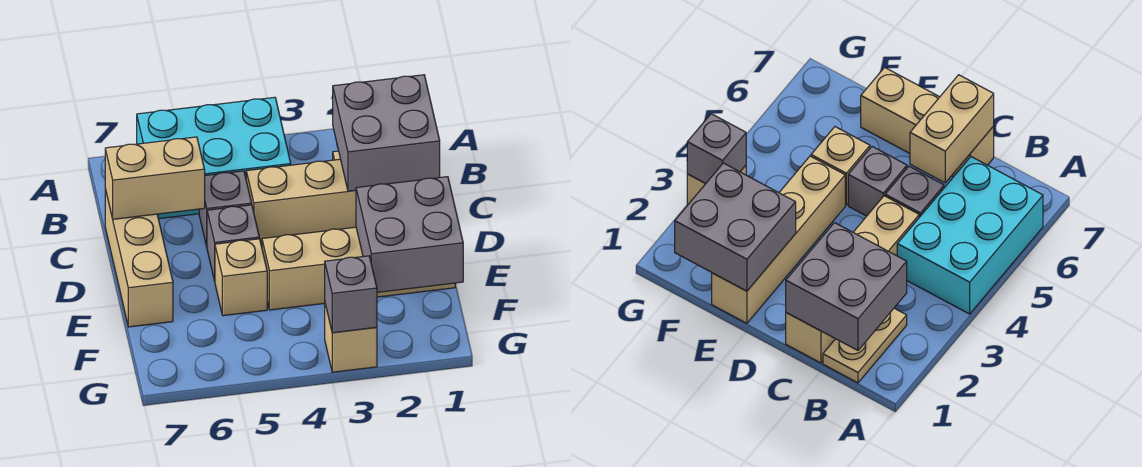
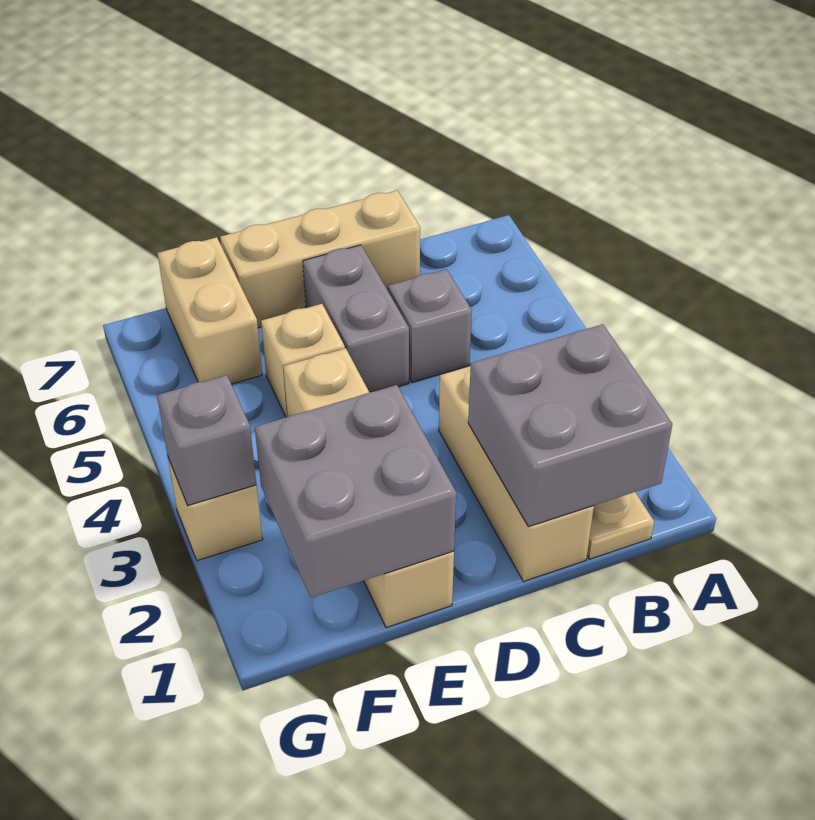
cyan brick A4:B6 level 1 -> none
tan brick C1:C4 level 1 -> tan brick C1:C3 level 1
tan brick C6:C7 level 2 -> tan brick F6:F7 level 1
grey brick D5 level 1 -> grey brick D5:D6 level 1

